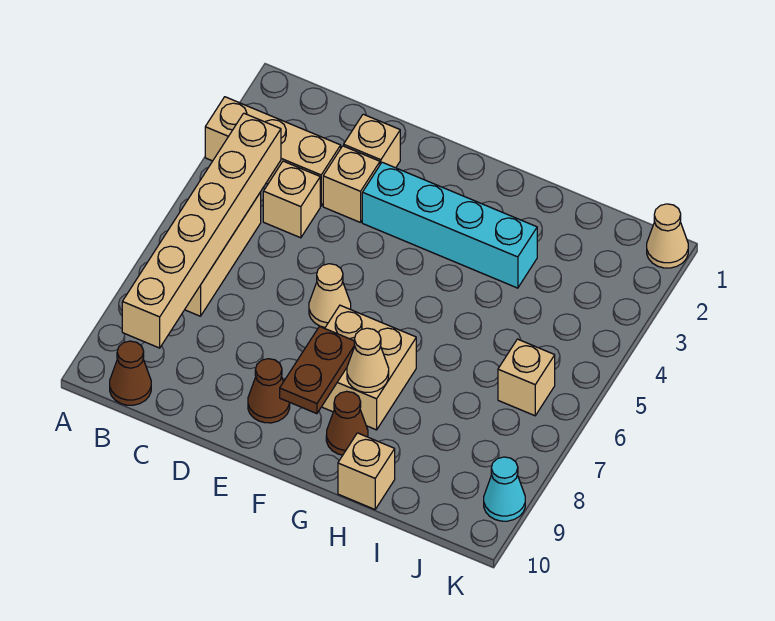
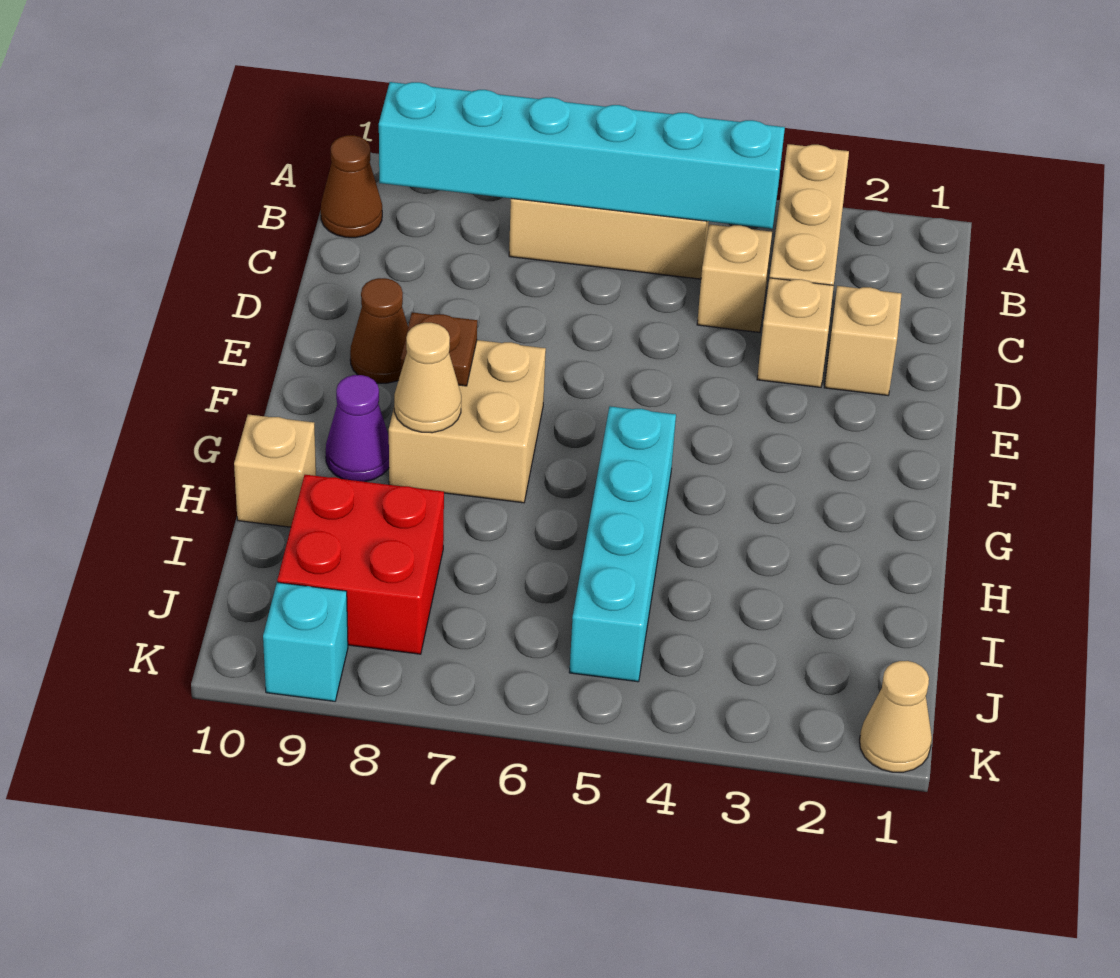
tan brick B4:B9 level 2 -> cyan brick B4:B9 level 2
cyan brick E3:H3 level 1 -> cyan brick G5:J5 level 1
tan cone E6 level 1 -> none
brown plate F8:F9 level 2 -> brown plate F8 level 2
brown cone G9 level 1 -> purple cone G9 level 1
none -> red brick I8:J9 level 1
tan brick J6 level 1 -> none
cyan cone K9 level 1 -> cyan brick K9 level 1

